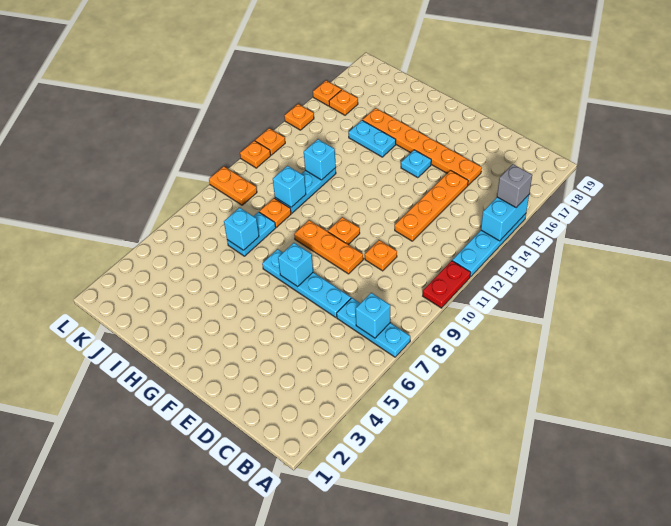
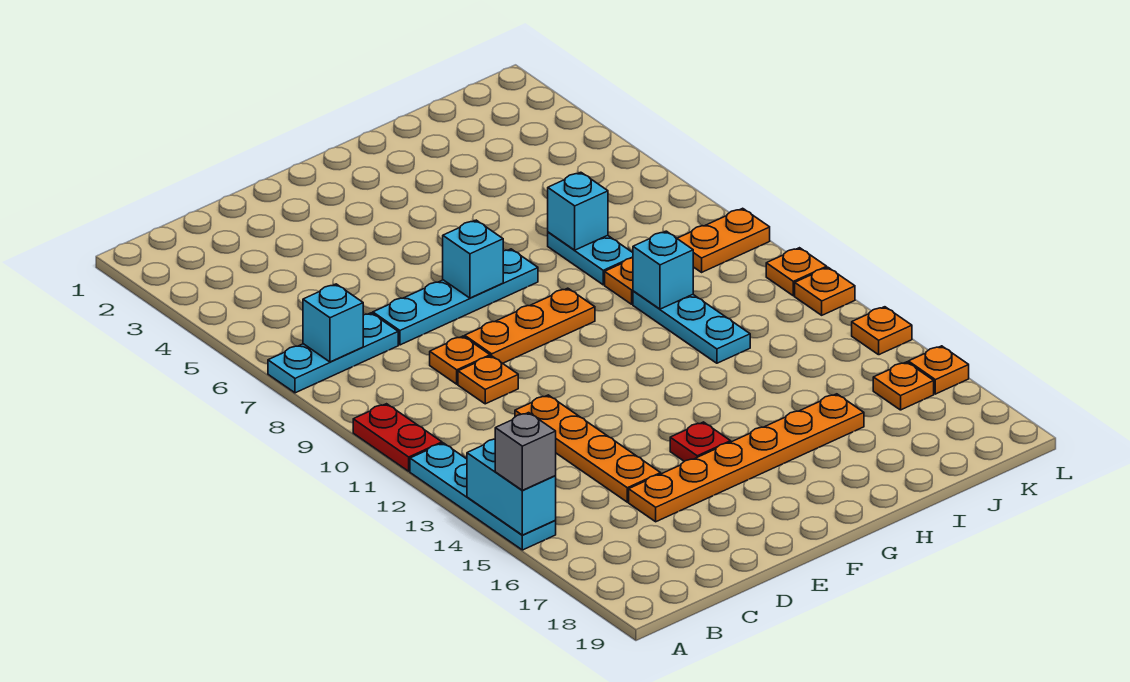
orange plate F10 level 1 -> orange plate D9 level 1
cyan plate F15 level 1 -> red plate F15 level 1
cyan plate H15:I15 level 1 -> none
cyan brick I12 level 2 -> none

